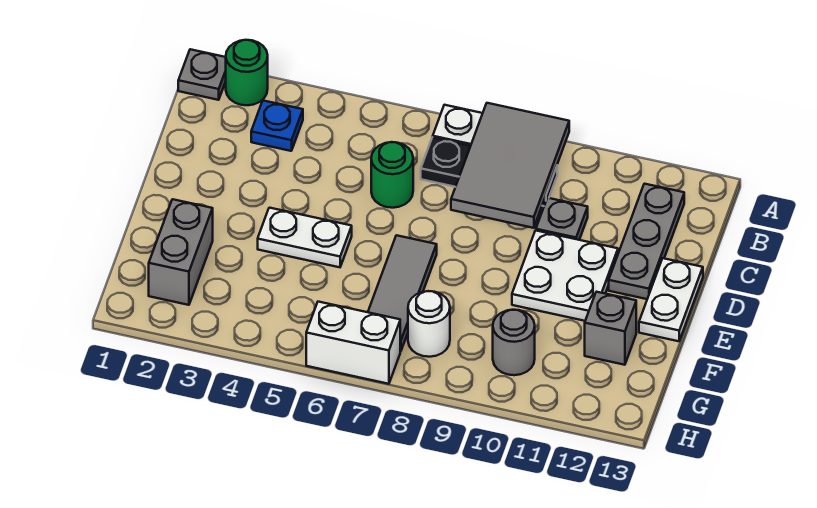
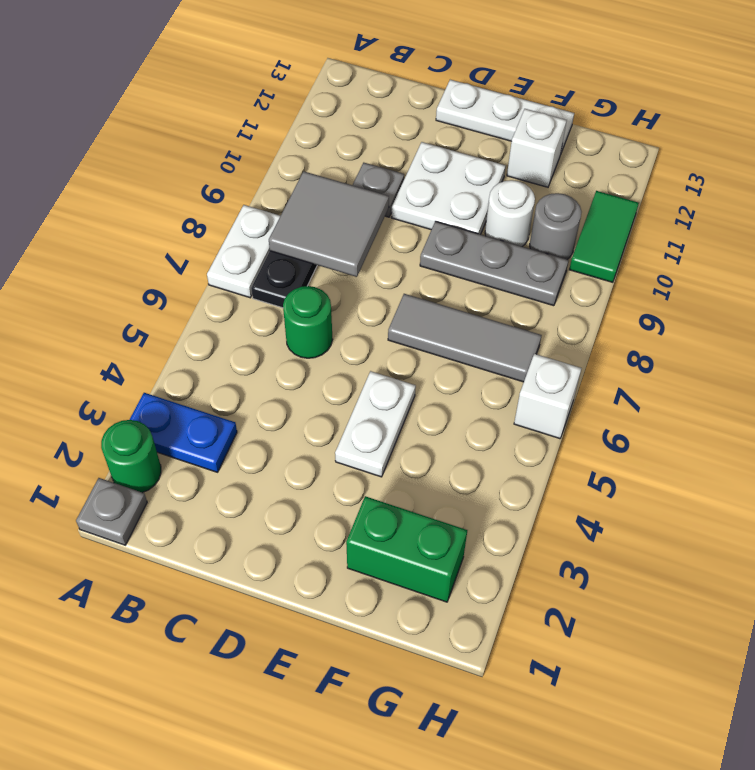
grey tile A8:C9 level 2 -> grey tile B8:C9 level 2
blue plate B3 level 1 -> blue plate A3:B3 level 1
grey plate B12:D12 level 1 -> grey plate E9:G9 level 1
white plate D13:E13 level 1 -> white plate D13:F13 level 1
grey brick F2:G2 level 1 -> green brick F2:G2 level 1
grey brick F12 level 1 -> white brick F12 level 1
white round brick G8 level 1 -> white round brick F10 level 1
white brick H6:H7 level 1 -> white brick H6 level 1
none -> green tile H10:H11 level 1

